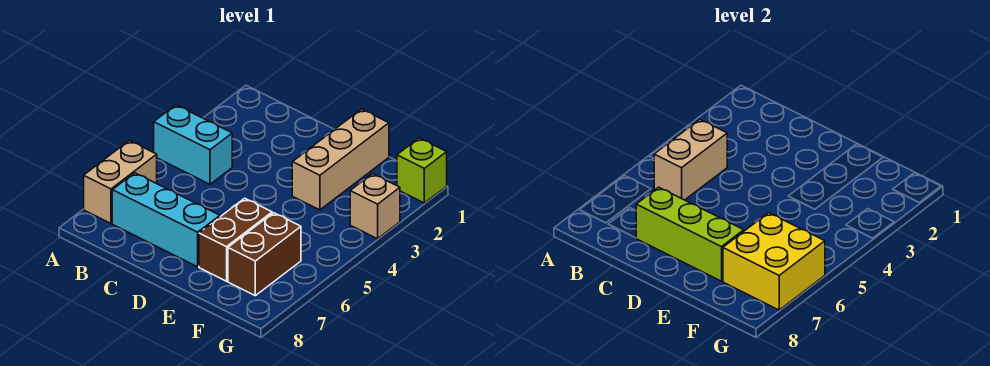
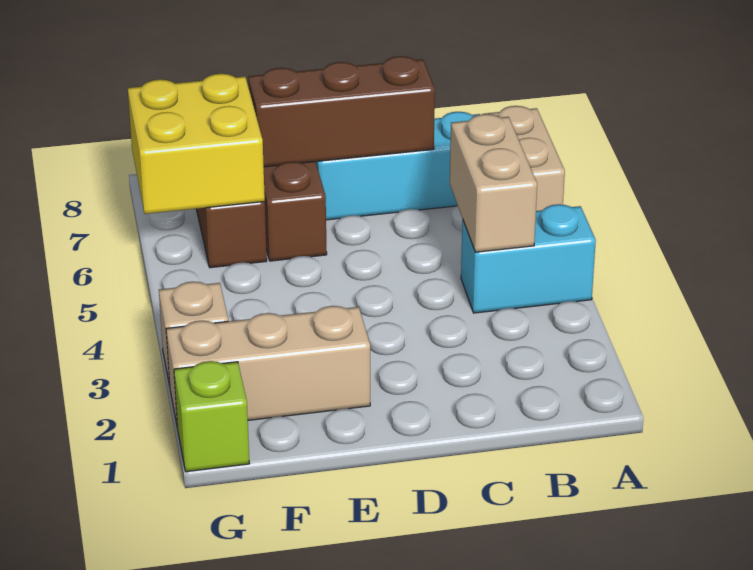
lime brick C7:E7 level 2 -> brown brick C7:E7 level 2
tan brick E1:E3 level 1 -> tan brick E2:G2 level 1

